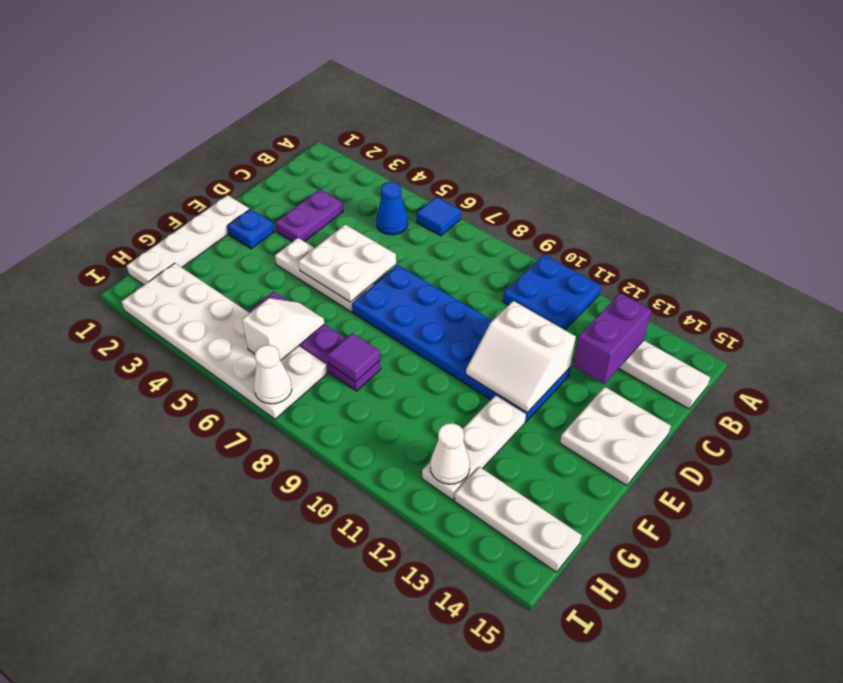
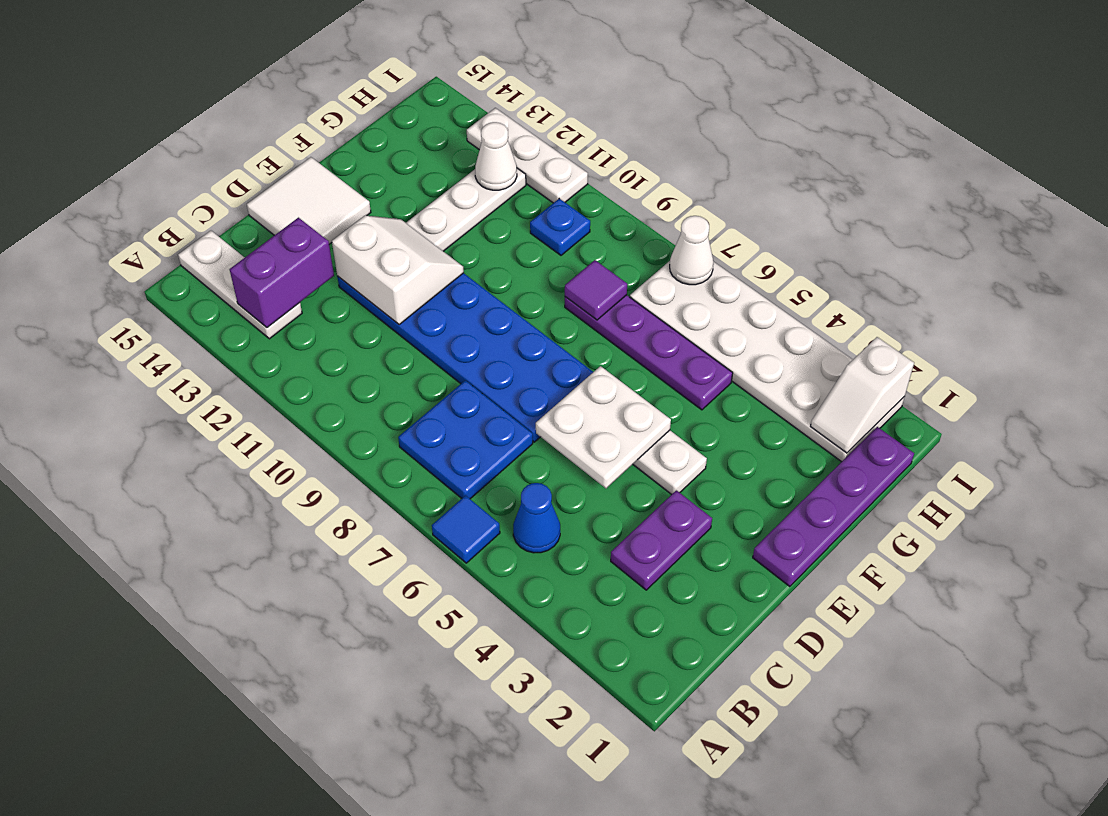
blue plate A10:B11 level 1 -> blue plate B7:C8 level 1
white plate D14:E15 level 1 -> white tile D14:E15 level 1
white plate E1:H1 level 1 -> purple plate E1:H1 level 1
blue plate E2 level 1 -> blue plate H10 level 1
white slope G6:H6 level 2 top H -> white slope H2:I2 level 2 top I
white plate H13:H15 level 1 -> white plate I11:I13 level 1

